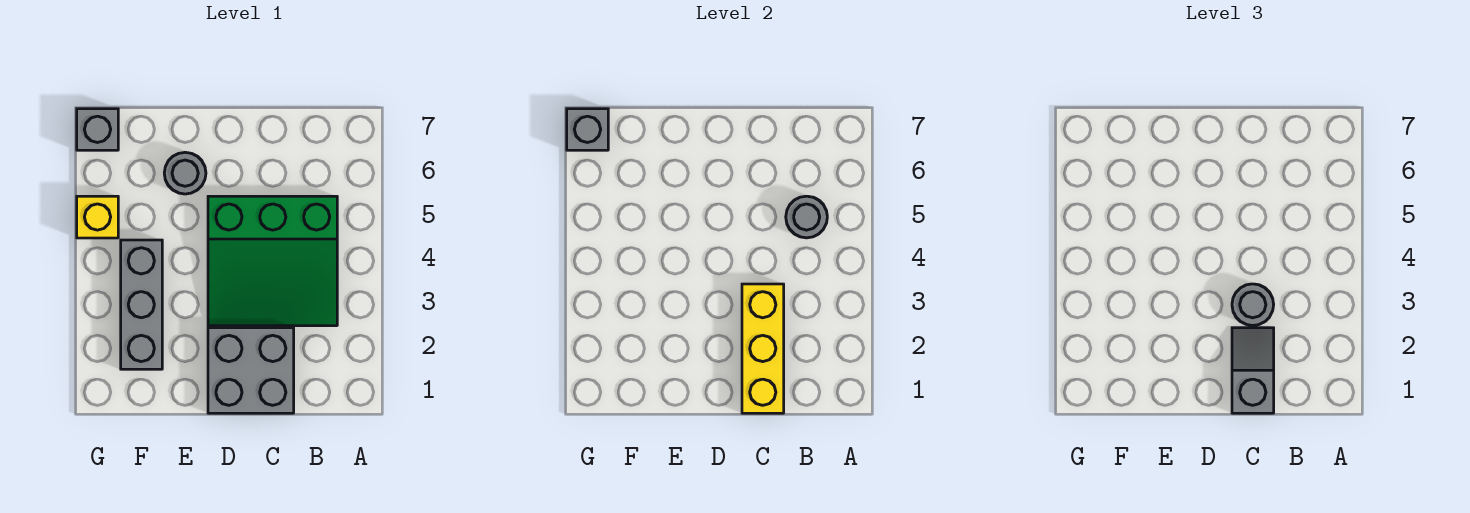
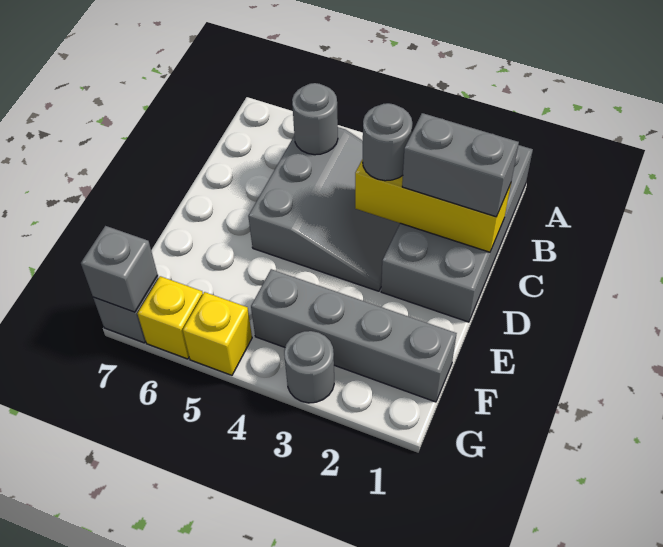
green slope B3:D5 level 1 top 5 -> grey slope B3:D5 level 1 top 5
grey brick C1:D2 level 1 -> grey brick A1:D2 level 1
grey slope C1:C2 level 3 top 1 -> grey brick C1:C2 level 3
grey round brick E6 level 1 -> grey round brick G3 level 1
grey brick F2:F4 level 1 -> grey brick F1:F4 level 1
none -> yellow brick G6 level 1

